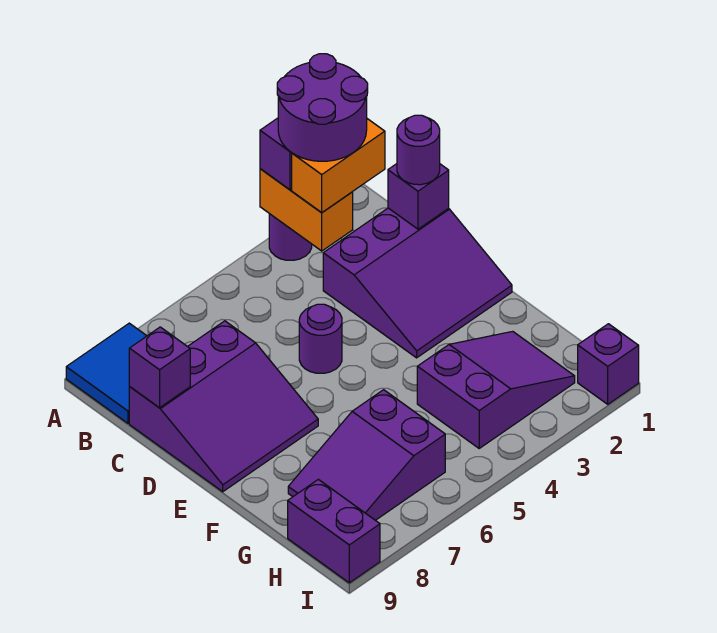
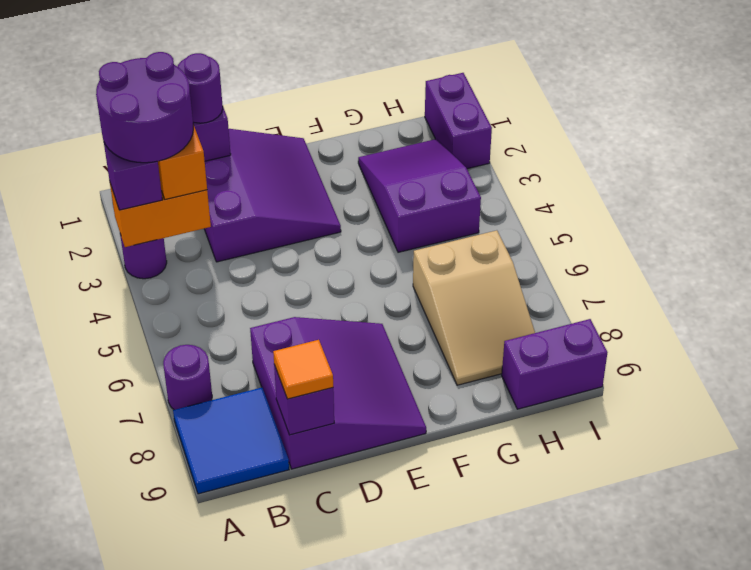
none -> orange tile C9 level 3
purple round brick D5 level 1 -> purple round brick A7 level 1
purple slope G6:H8 level 1 top 6 -> tan slope G6:H8 level 1 top 6
purple brick I1 level 1 -> purple brick I1:I2 level 1

